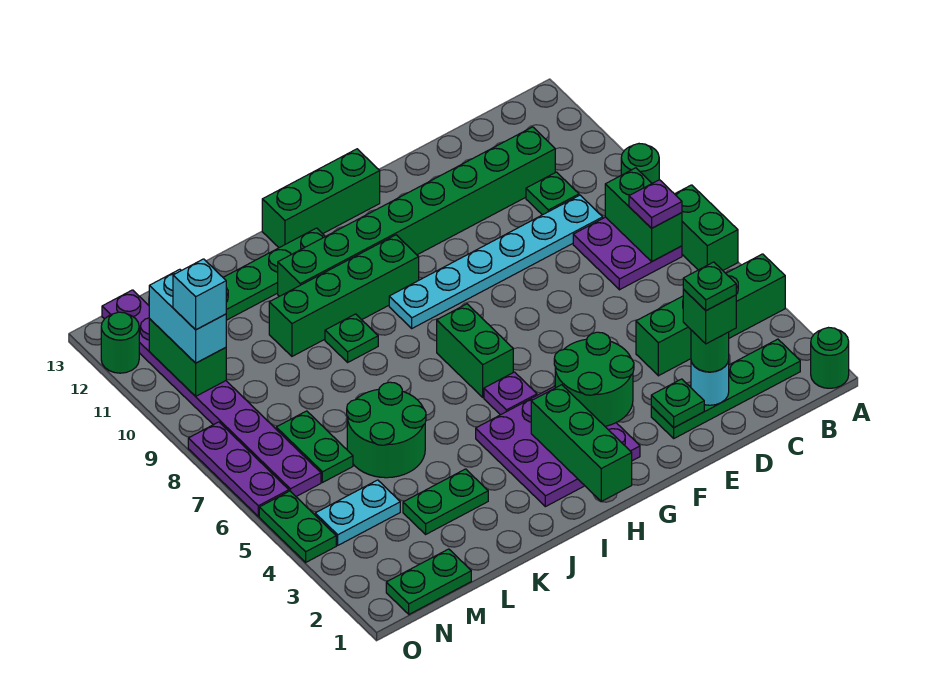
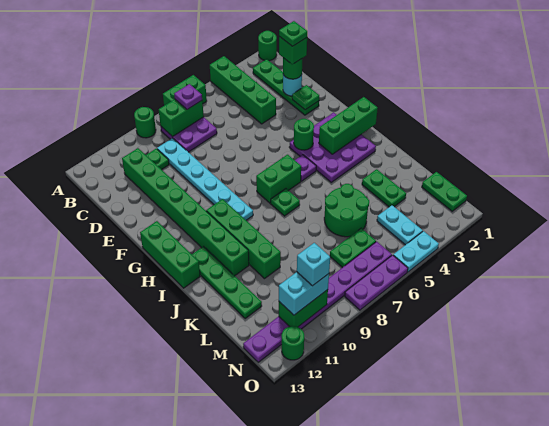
green round brick F3:G4 level 2 -> green round brick G4 level 2
green plate J9 level 1 -> green plate I7 level 1
green plate O4:O5 level 1 -> cyan plate O4:O5 level 1

